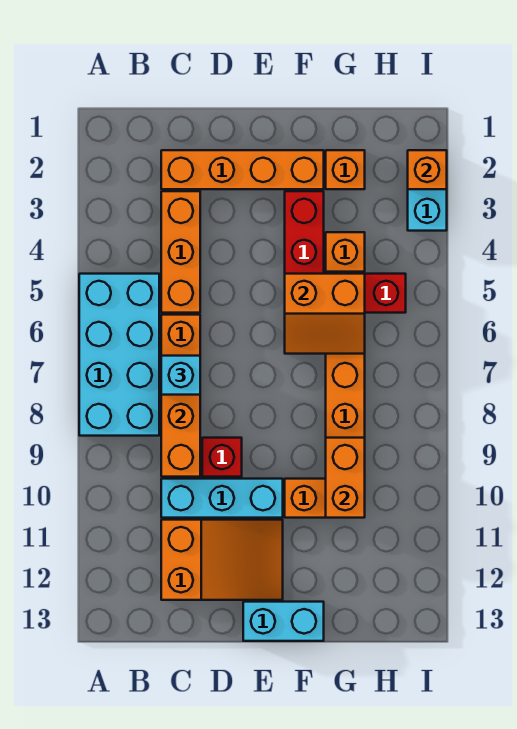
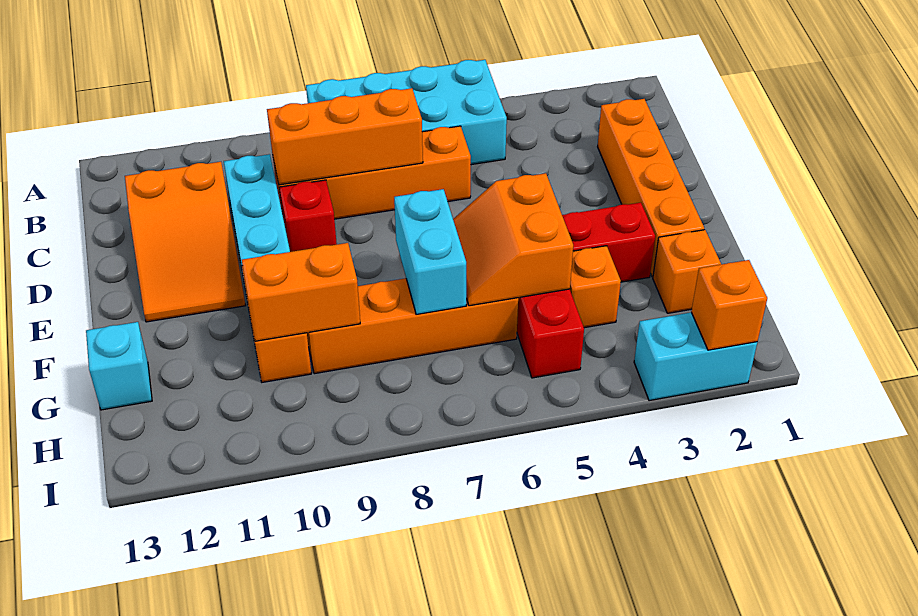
orange brick C3:C5 level 1 -> none
cyan brick C7 level 3 -> cyan brick G13 level 1
cyan brick E13:F13 level 1 -> cyan brick F7:G7 level 2

